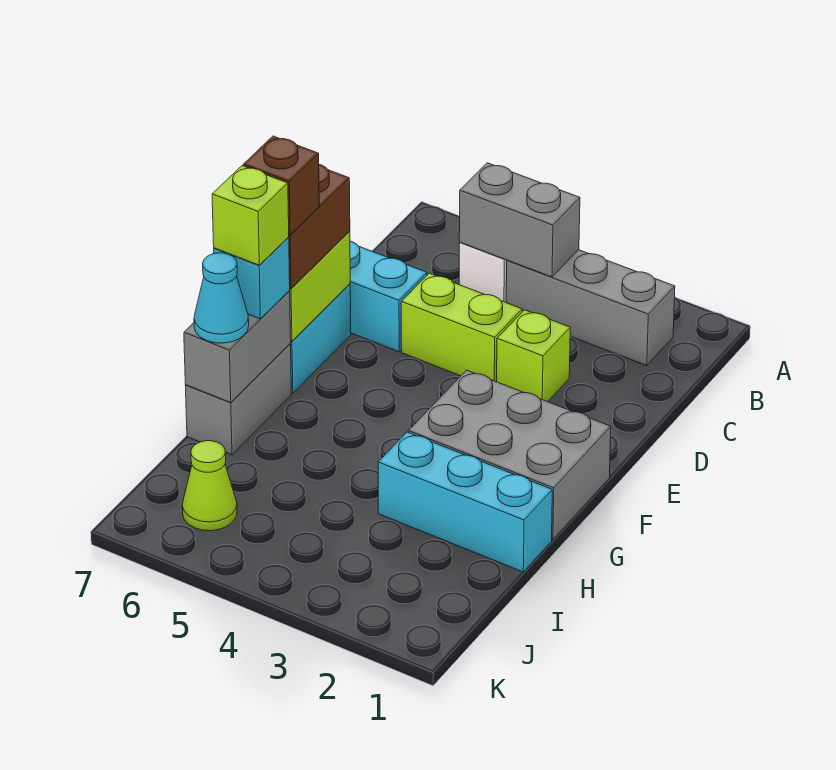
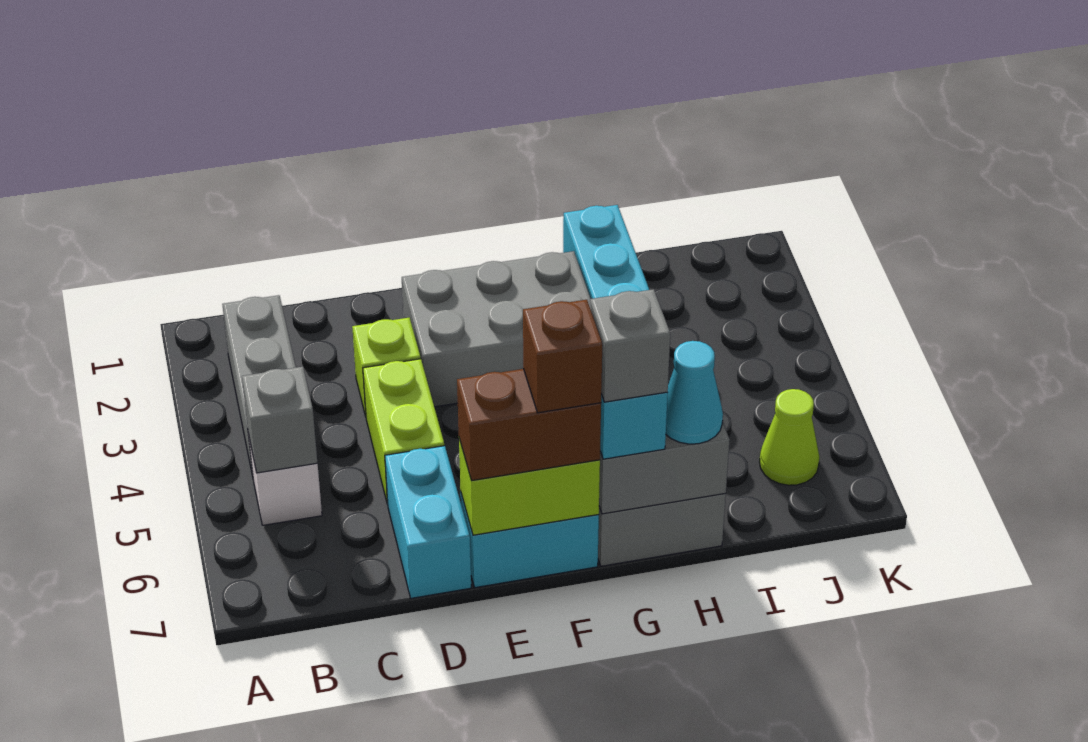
grey brick B4:B5 level 2 -> grey brick B5 level 2
grey brick F1:G3 level 1 -> grey brick E2:G3 level 1
lime brick G7 level 4 -> grey brick G7 level 4

